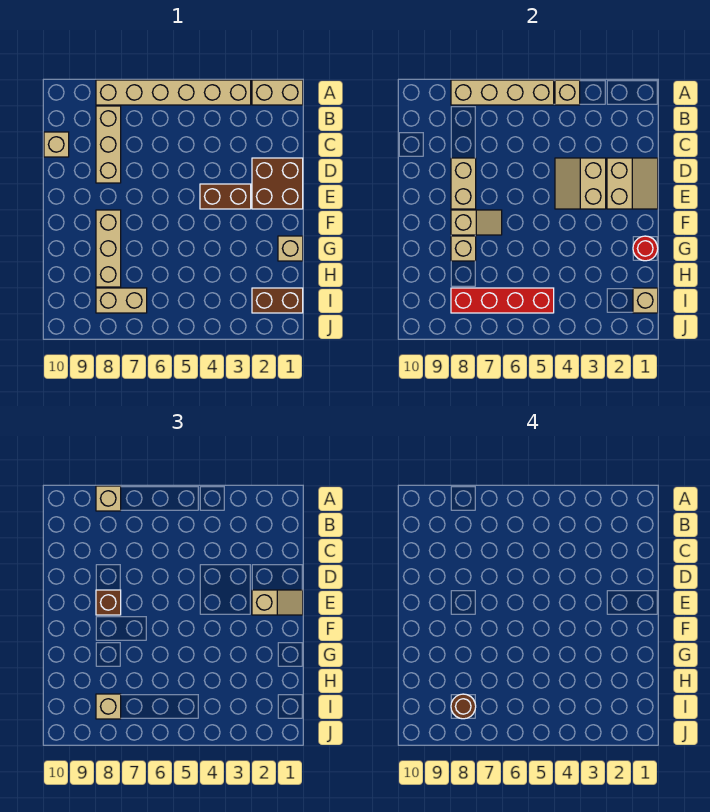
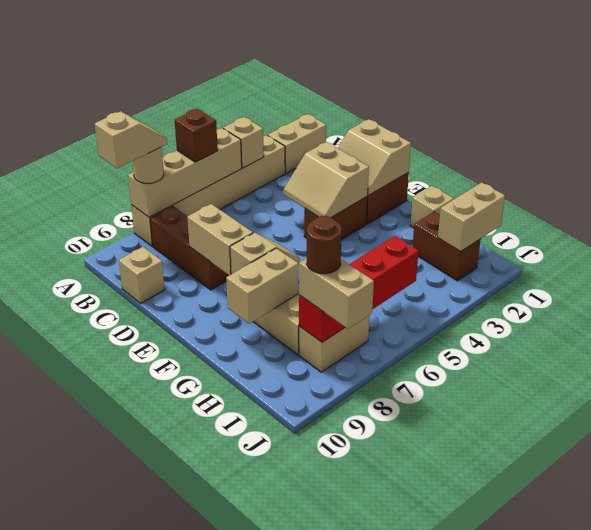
tan brick A8 level 3 -> tan round brick A8 level 3
tan brick B8:D8 level 1 -> brown brick B8:D8 level 1
tan slope D1:E2 level 2 top 2 -> tan slope D1:E2 level 2 top 1
tan slope E1:E2 level 3 top 2 -> tan slope A8:A9 level 4 top 9
brown brick E8 level 3 -> brown brick A6 level 3
red round brick G1 level 2 -> none
tan brick G8 level 2 -> tan brick G8:G9 level 2
brown brick I1:I2 level 1 -> brown brick H2:I2 level 1
tan brick I1 level 2 -> tan brick I1:I2 level 2
tan brick I8 level 3 -> tan brick I8:J8 level 3

